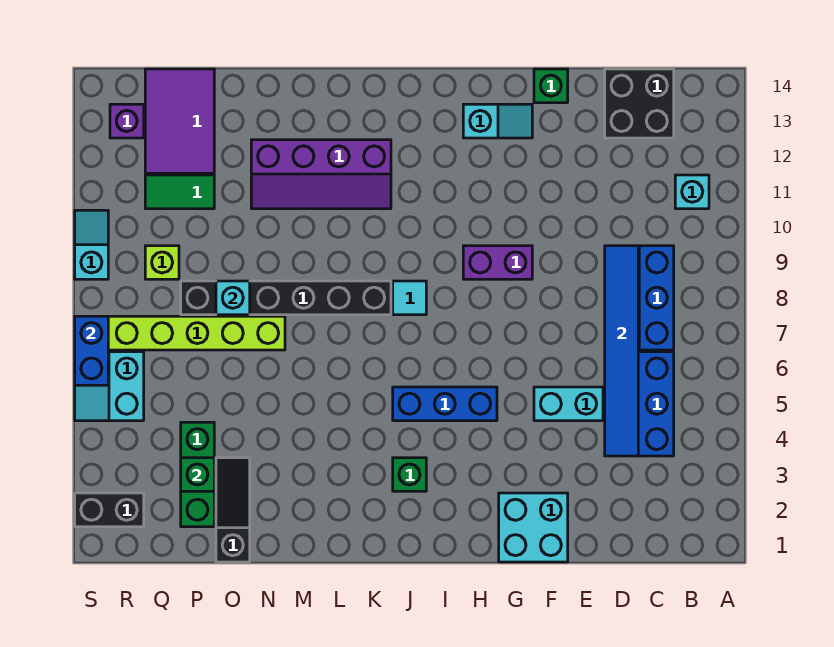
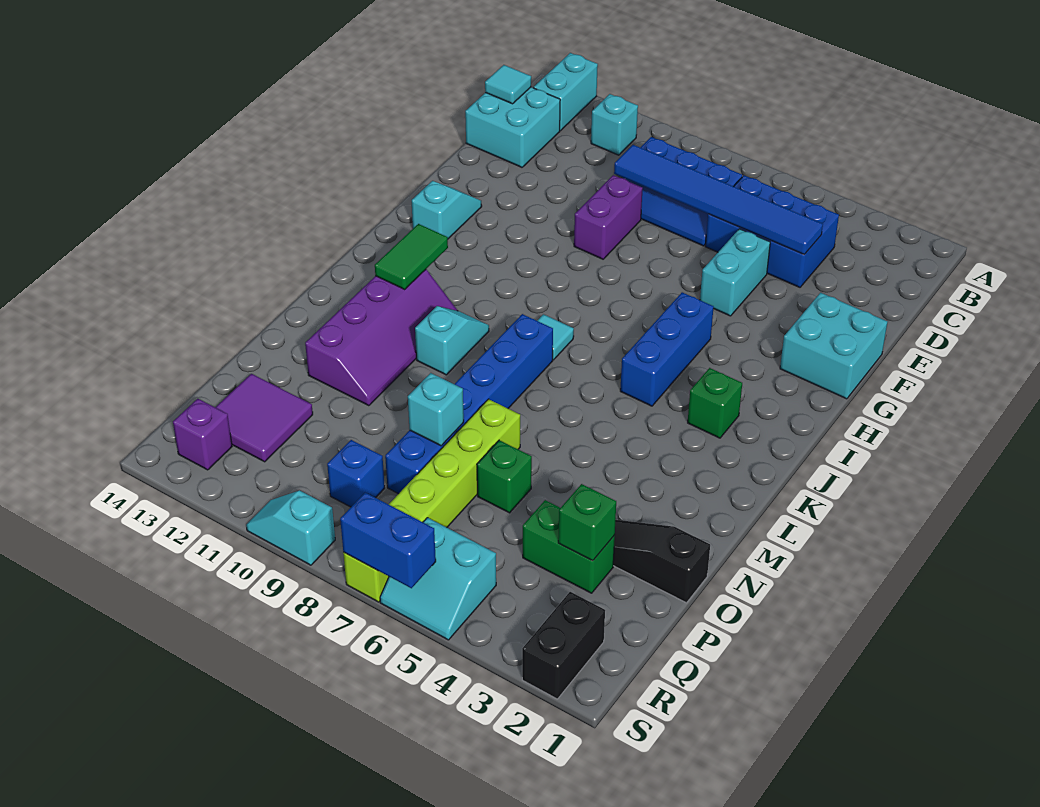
none -> cyan brick A13:B13 level 1
black brick C13:D14 level 1 -> cyan brick C13:D14 level 1
none -> cyan tile C14 level 2
green brick F14 level 1 -> green brick O6 level 1
purple brick G9:H9 level 1 -> purple brick E9:F9 level 1
black brick K8:P8 level 1 -> blue brick K8:P8 level 1
none -> cyan slope K10:L10 level 1 top L
green brick P2:P4 level 1 -> green brick P3:P4 level 1
green tile P11:Q11 level 1 -> green tile J12:K12 level 2
purple tile P12:Q14 level 1 -> purple tile P12:Q13 level 1
lime brick Q9 level 1 -> blue brick Q9 level 1

